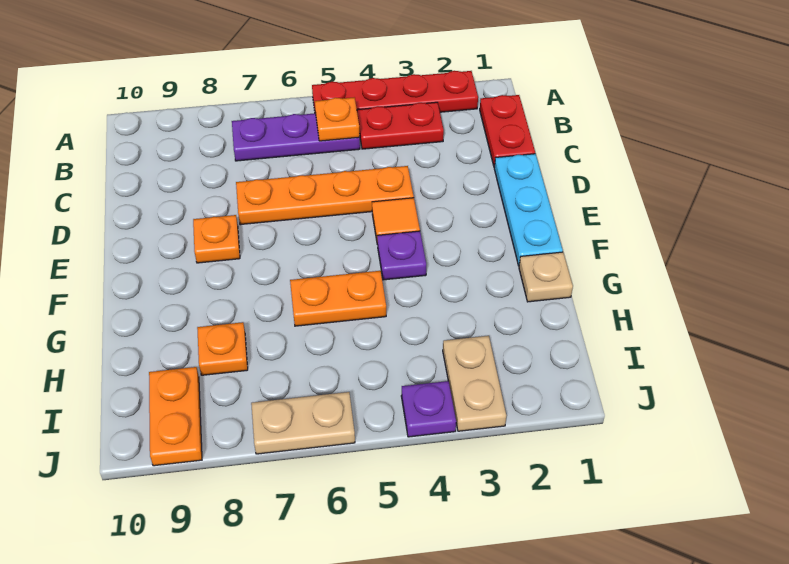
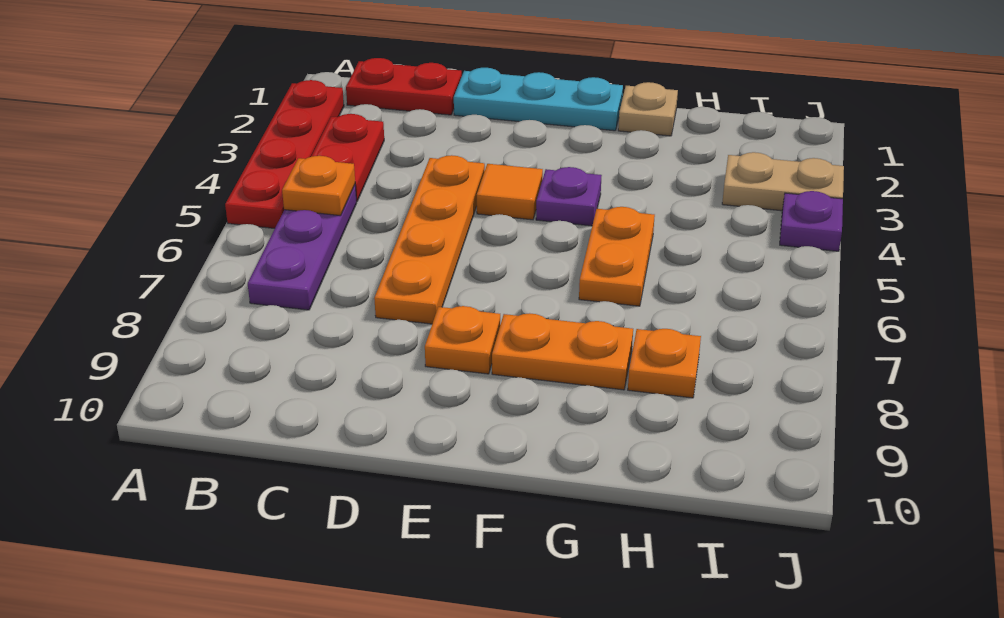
orange plate I9:J9 level 1 -> orange plate F8:G8 level 1
tan plate J6:J7 level 1 -> none

